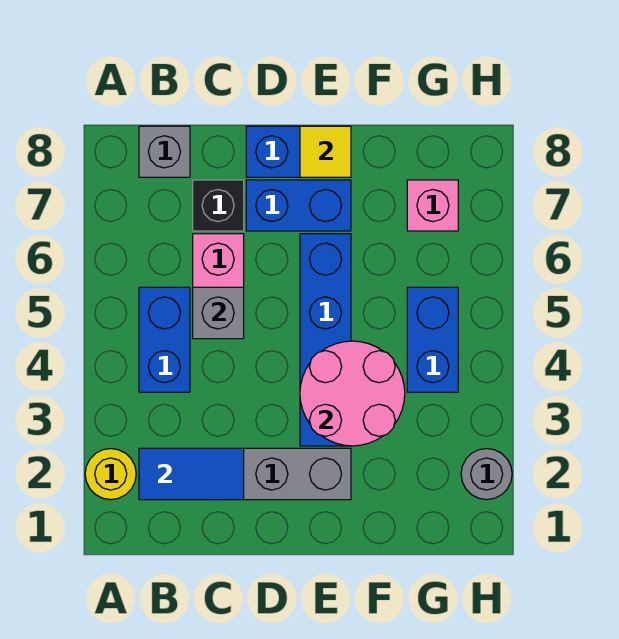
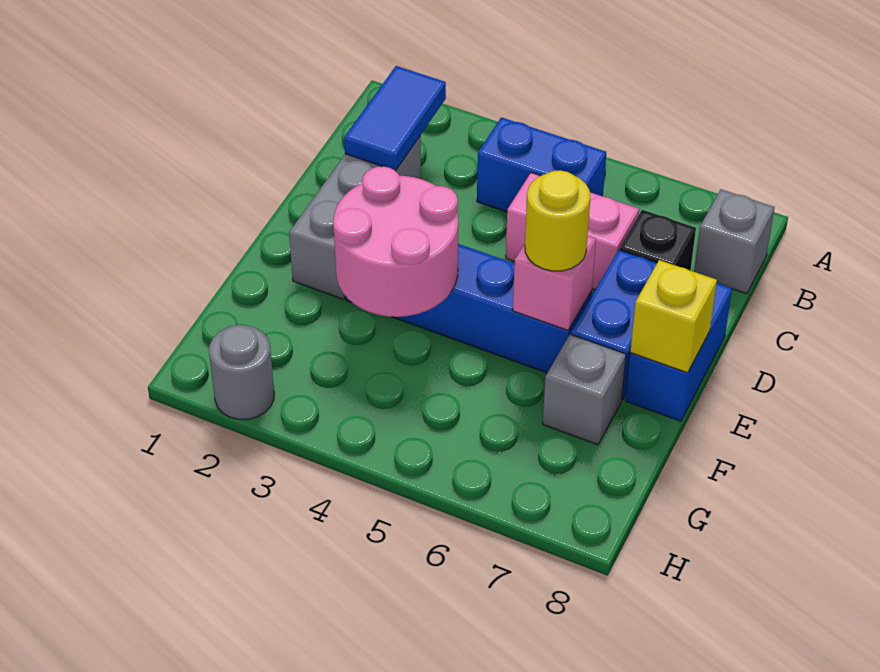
yellow round brick A2 level 1 -> yellow round brick E6 level 3
grey brick C5 level 2 -> grey brick F7 level 1
yellow tile E8 level 2 -> yellow brick E8 level 2
blue brick G4:G5 level 1 -> none
pink brick G7 level 1 -> pink brick E6 level 2

